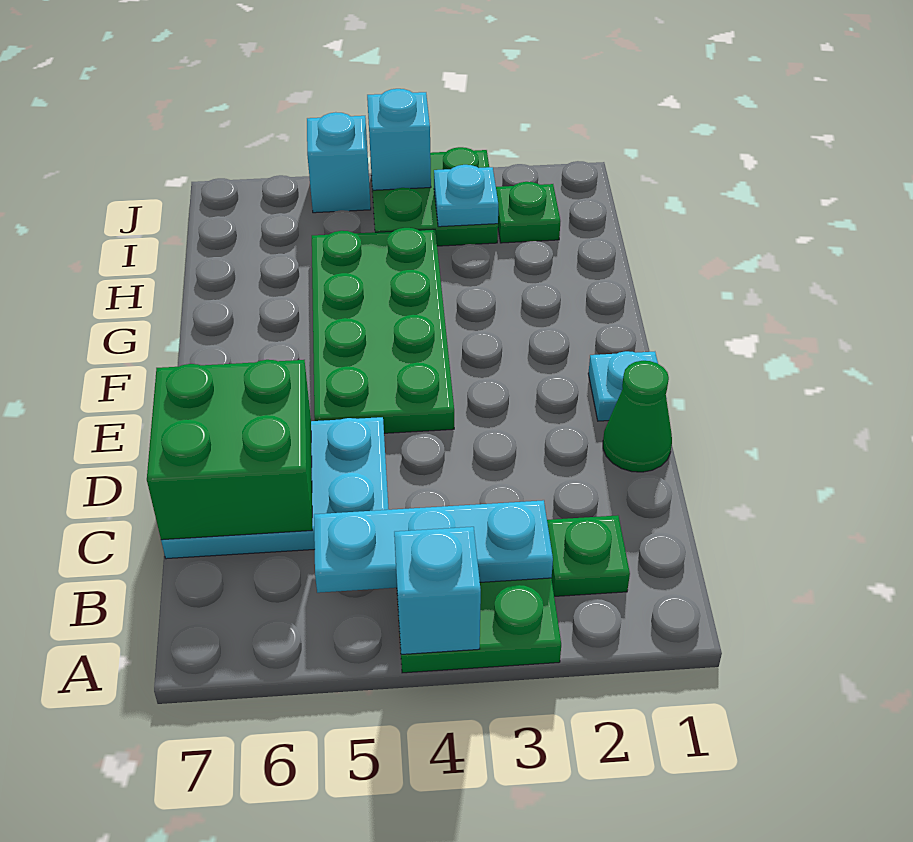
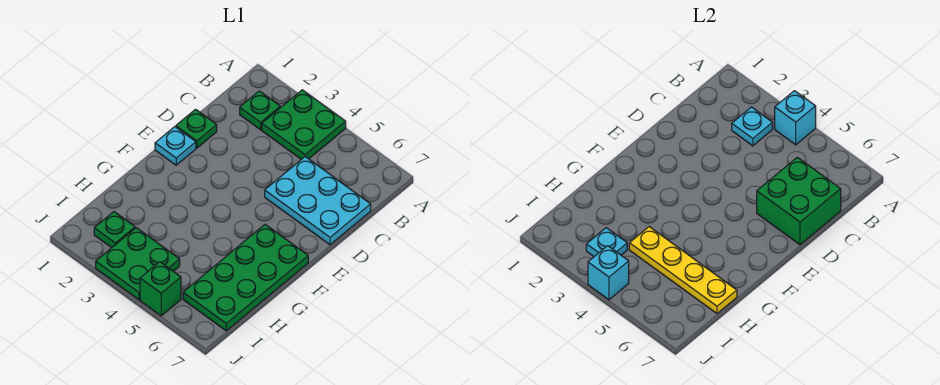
cyan plate B3:B5 level 2 -> cyan plate B3 level 2
green cone D1 level 1 -> green plate D1 level 1
green plate E4:H5 level 1 -> green plate F6:I7 level 1
none -> yellow plate H4:H7 level 2
cyan brick J5 level 1 -> green brick J5 level 1

